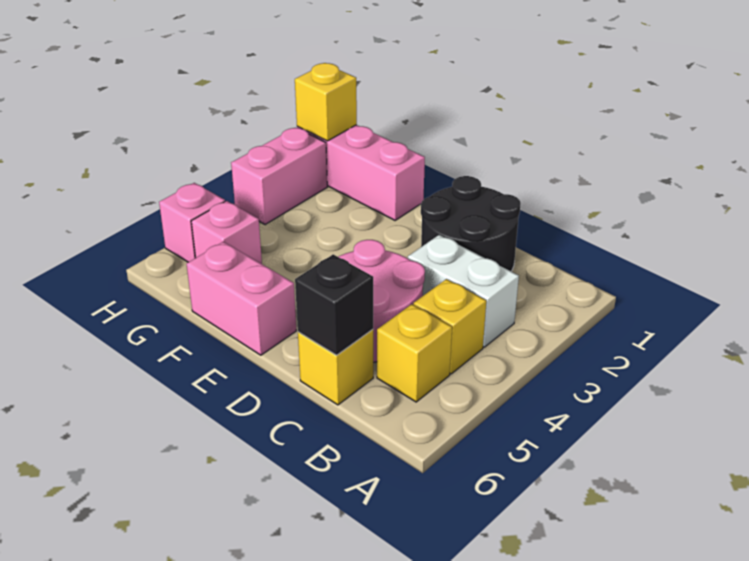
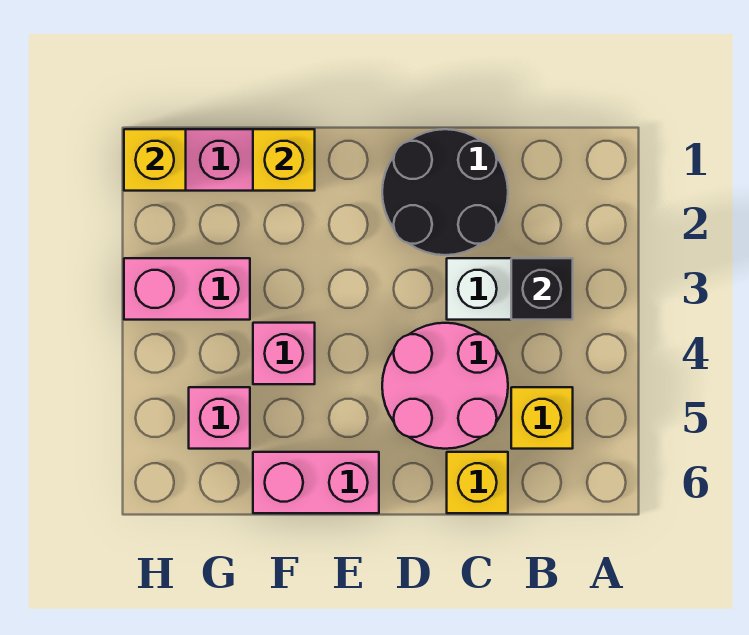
yellow brick B4 level 1 -> yellow brick F1 level 2
black brick C6 level 2 -> black brick B3 level 2
pink brick H2:H3 level 1 -> pink brick G3:H3 level 1
pink brick H5 level 1 -> pink brick F4 level 1

